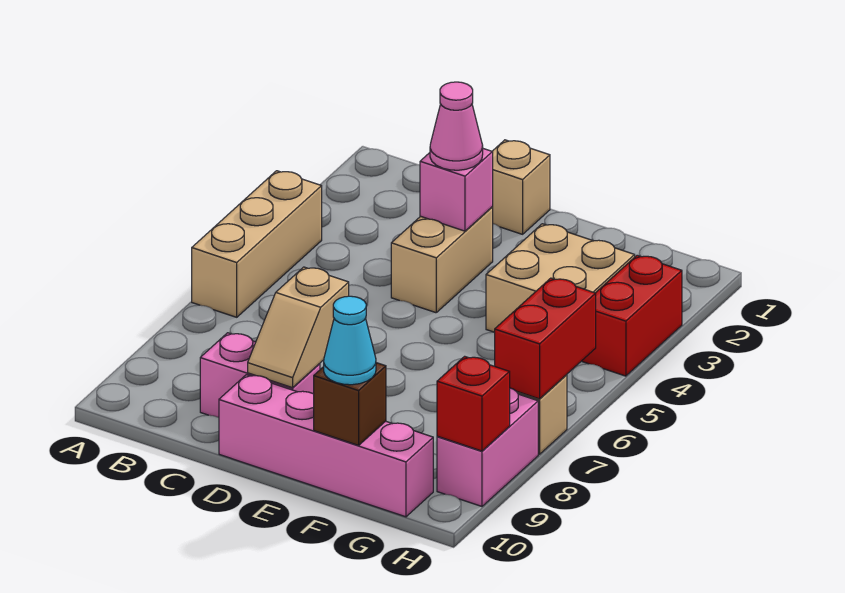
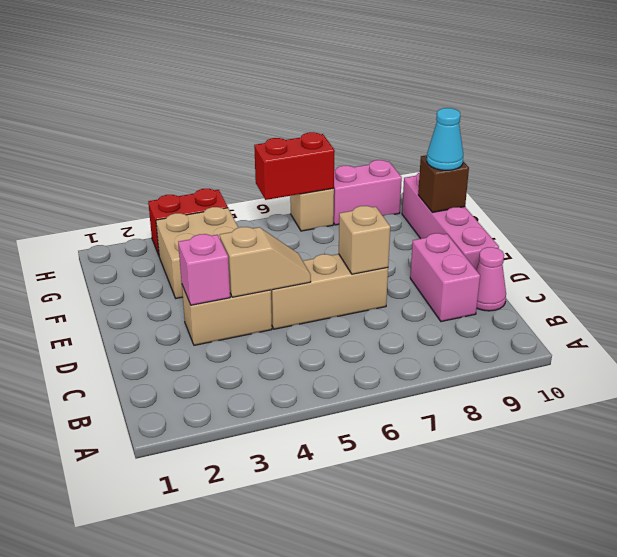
tan brick A4:A6 level 1 -> tan brick D5:D7 level 1
tan brick D1 level 1 -> tan brick D7 level 2
pink cone D3 level 3 -> pink cone C10 level 1
tan slope D8:D9 level 2 top 8 -> tan slope D4:D5 level 2 top 4
red brick H9 level 2 -> none

